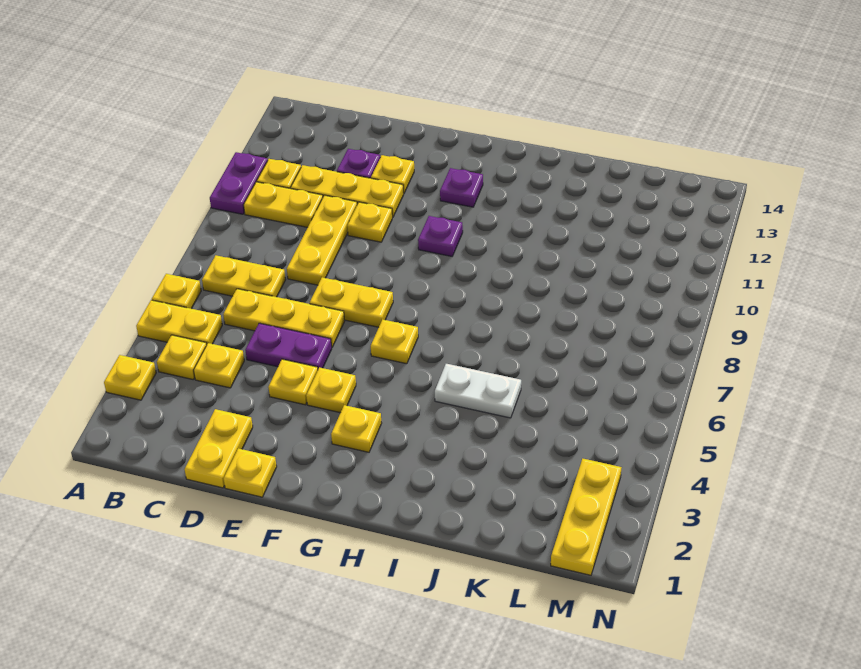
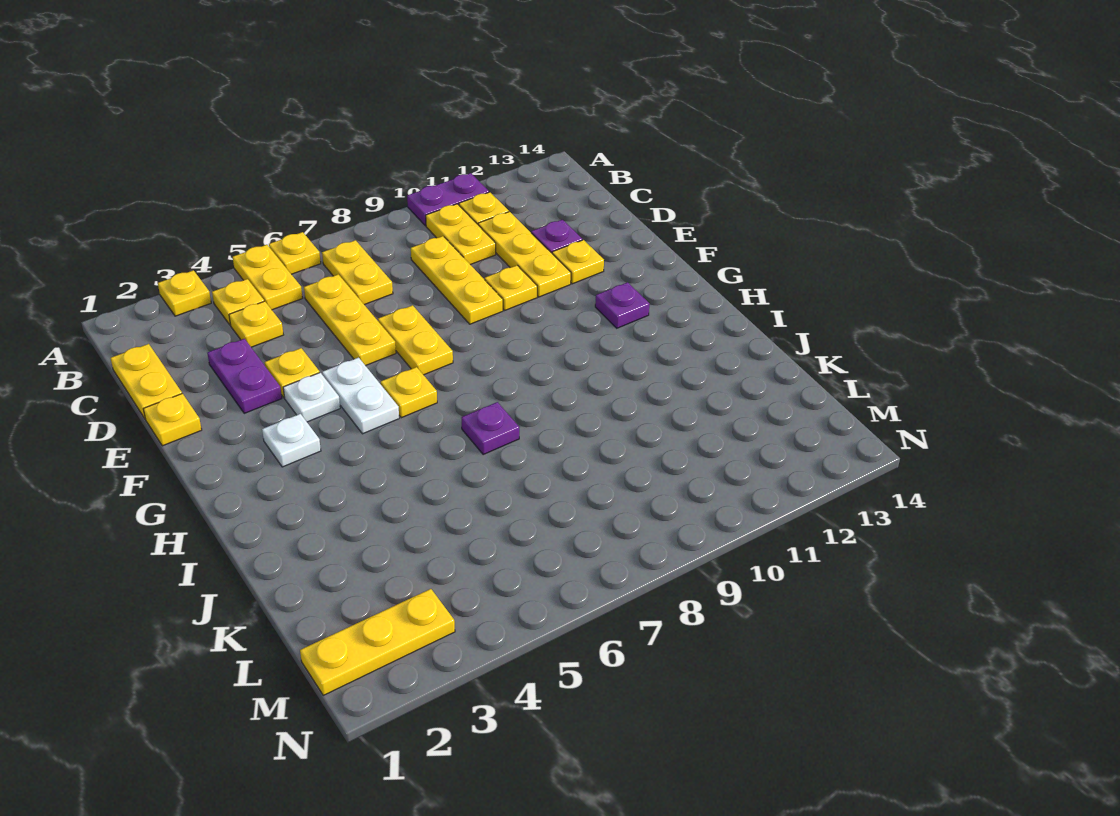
yellow plate D1:D2 level 1 -> yellow plate C1:D1 level 1
purple plate D5:E5 level 1 -> purple plate D3:E3 level 1
yellow plate D8:D10 level 1 -> yellow plate C9:E9 level 1
yellow plate F4 level 1 -> white plate F4 level 1
yellow plate G3 level 1 -> white plate G3 level 1
purple plate G10 level 1 -> purple plate I7 level 1
white plate I5:J5 level 1 -> white plate F5:G5 level 1

